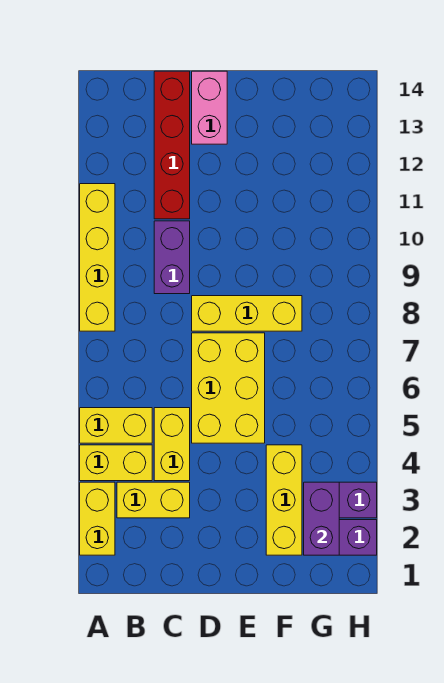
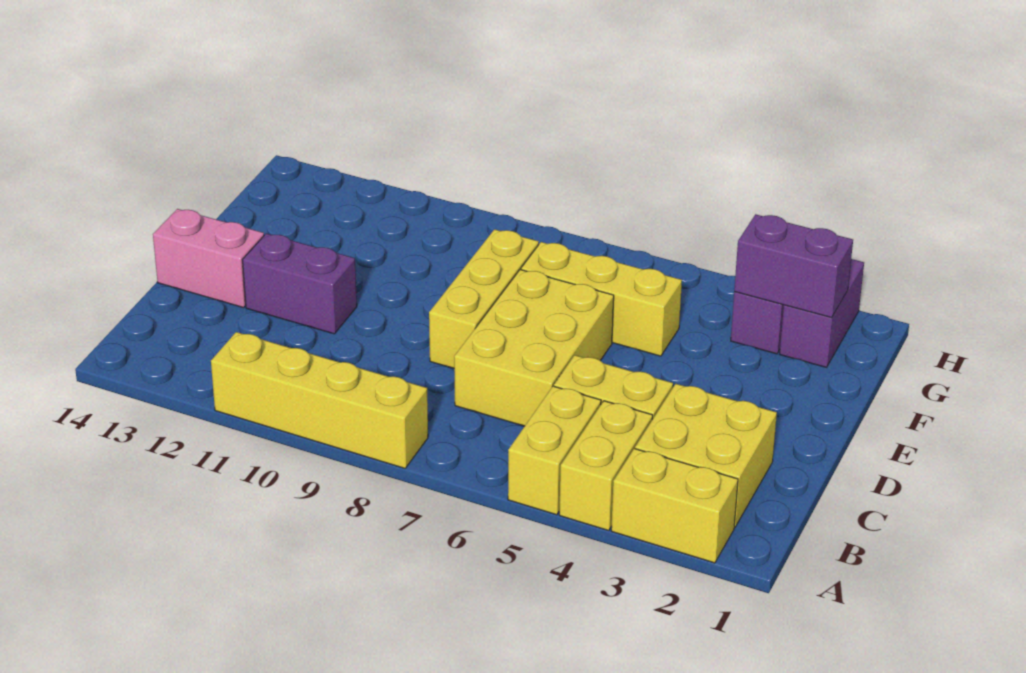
yellow brick B3:C3 level 1 -> yellow brick B2:C3 level 1
purple brick C9:C10 level 1 -> purple brick D11:D12 level 1
red brick C11:C14 level 1 -> none
yellow brick D5:E7 level 1 -> yellow brick C6:E7 level 1
yellow brick F2:F4 level 1 -> yellow brick F5:F7 level 1

